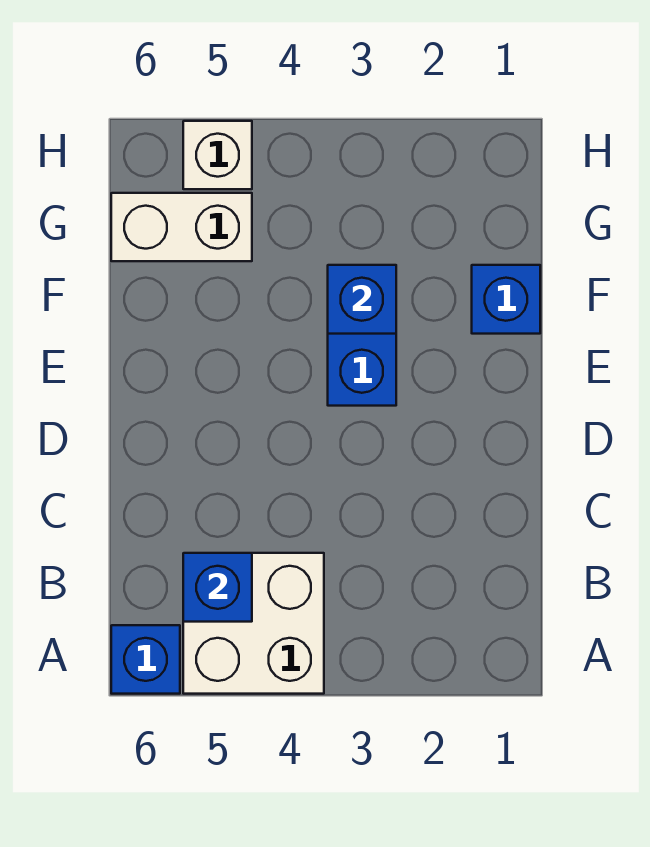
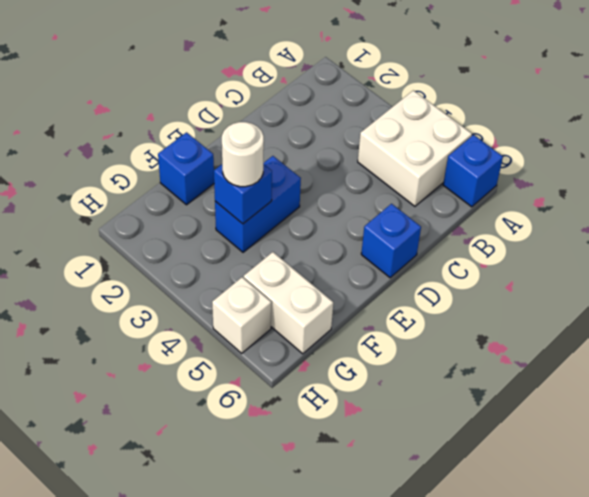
blue brick B5 level 2 -> blue brick D6 level 1
none -> white round brick F3 level 3

